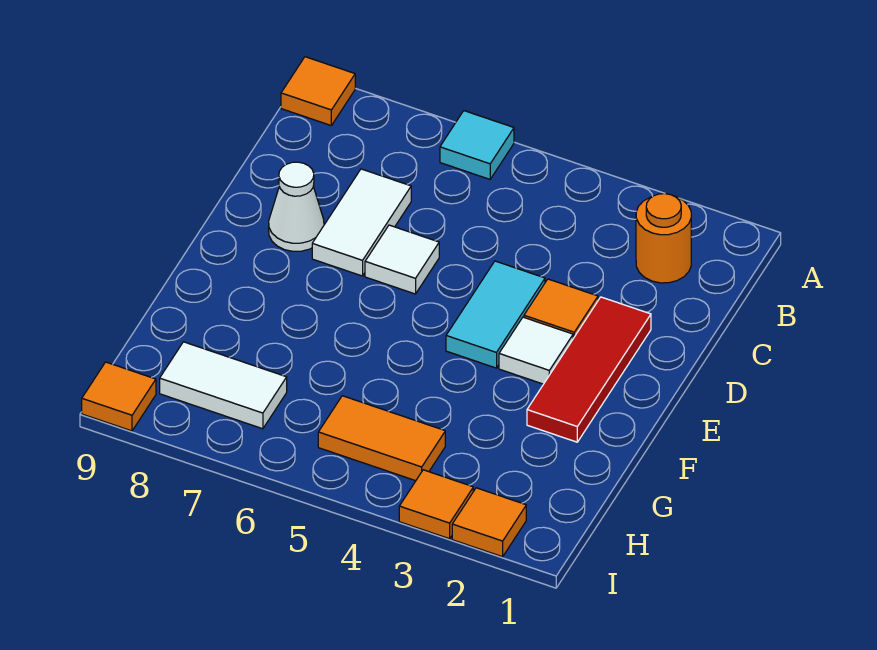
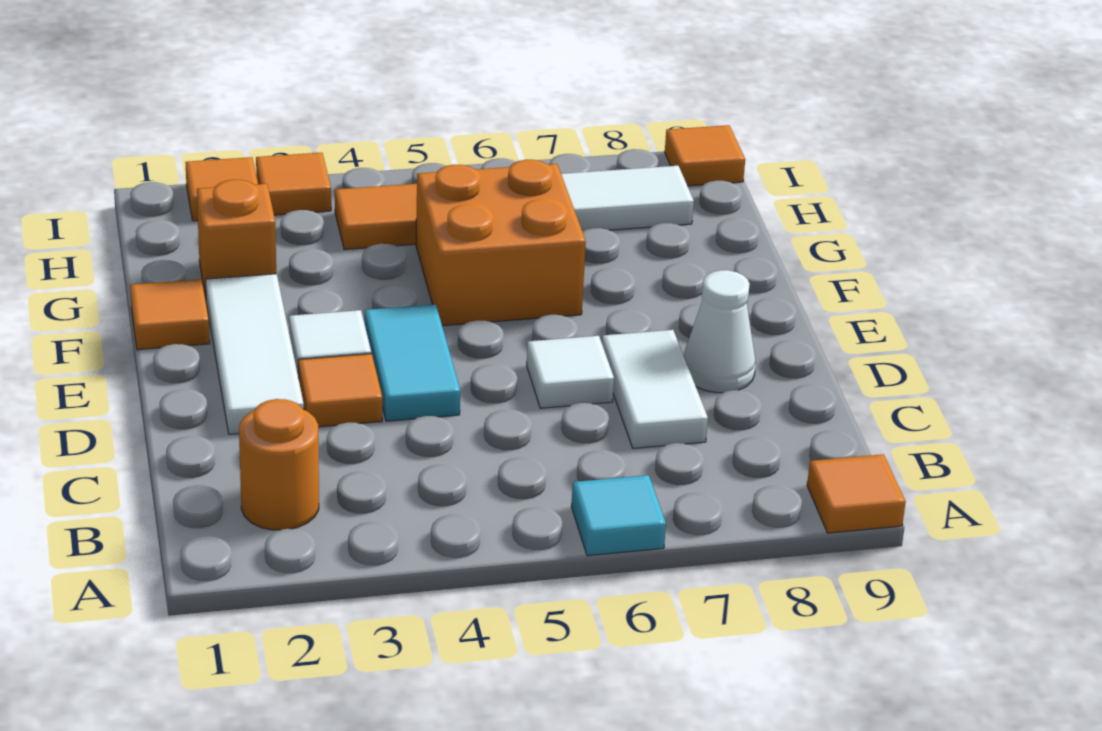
red tile D2:F2 level 1 -> white tile D2:F2 level 1
none -> orange tile F1 level 1
none -> orange brick F5:G6 level 1
none -> orange brick G2 level 1

